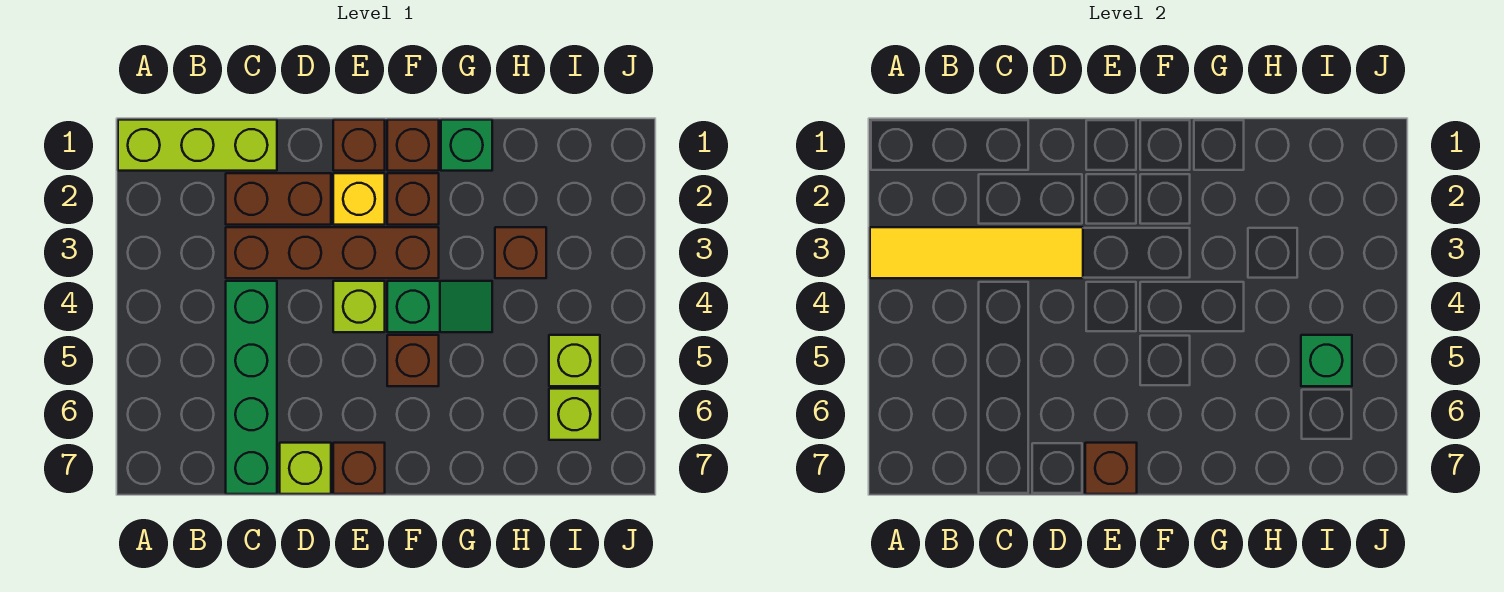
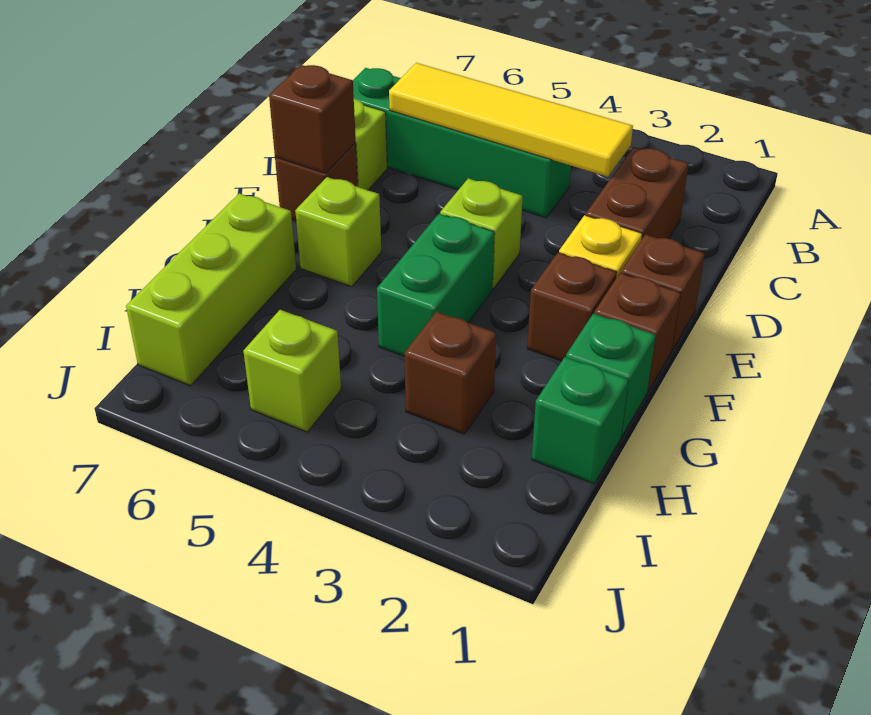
lime brick A1:C1 level 1 -> lime brick G7:I7 level 1
yellow tile A3:D3 level 2 -> yellow tile C3:C6 level 2
brown brick C3:F3 level 1 -> none
green slope F4:G4 level 1 top F -> green brick F4:G4 level 1
brown brick F5 level 1 -> none
green brick I5 level 2 -> green brick H1 level 1
lime brick I6 level 1 -> lime brick F6 level 1

